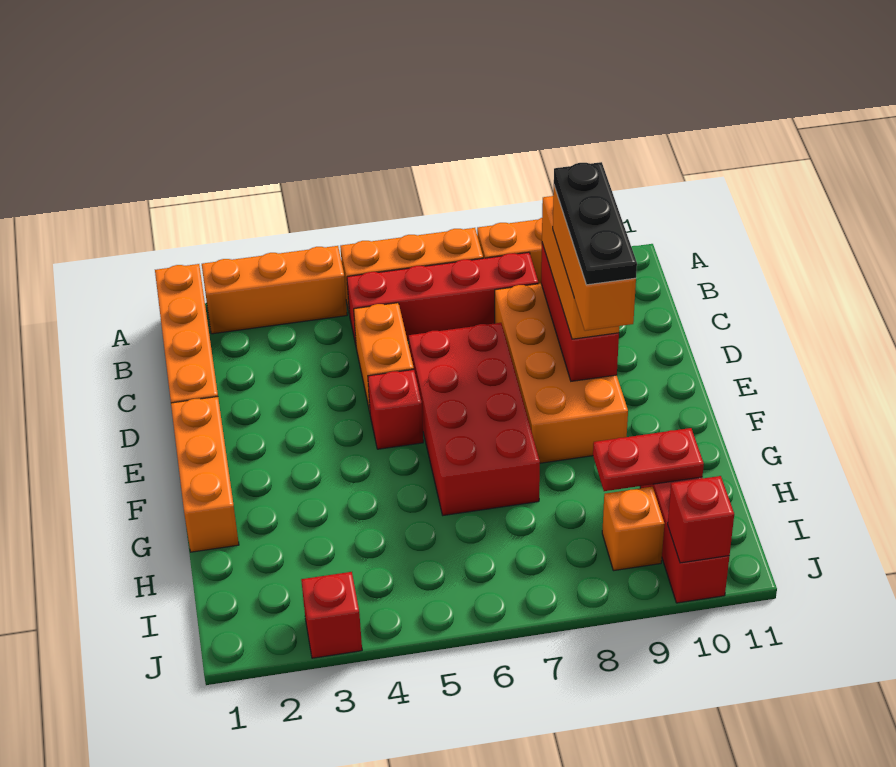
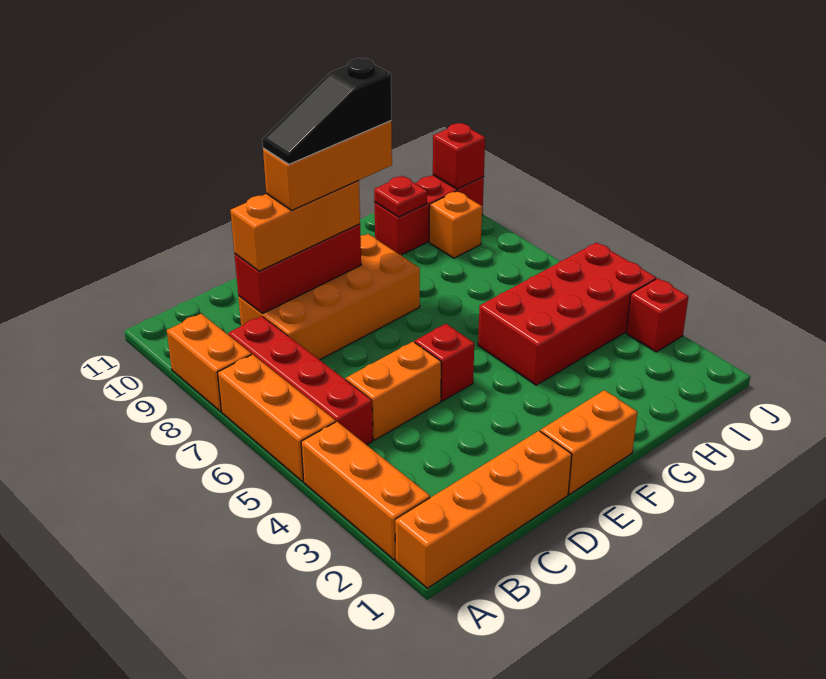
red brick D6:G7 level 1 -> red brick G4:J5 level 1
black plate D9:F9 level 5 -> black slope D9:F9 level 5 top F
orange brick E1:G1 level 1 -> orange brick E1:F1 level 1
red plate H9:H10 level 2 -> red plate H10 level 2

